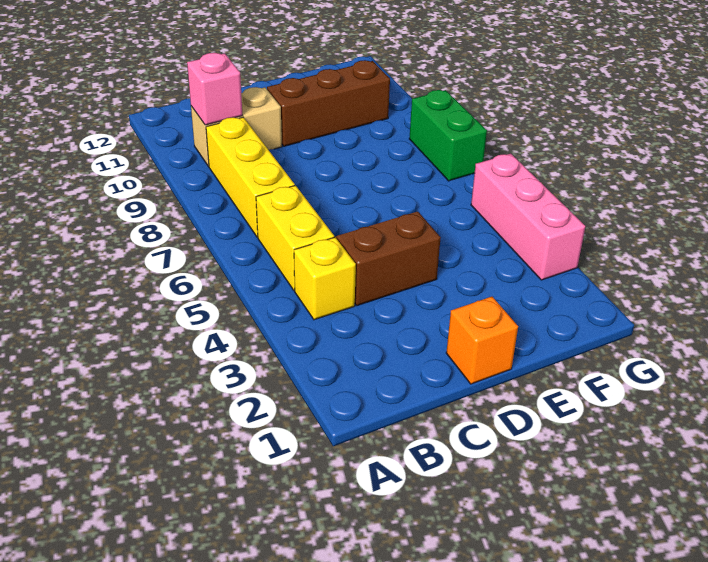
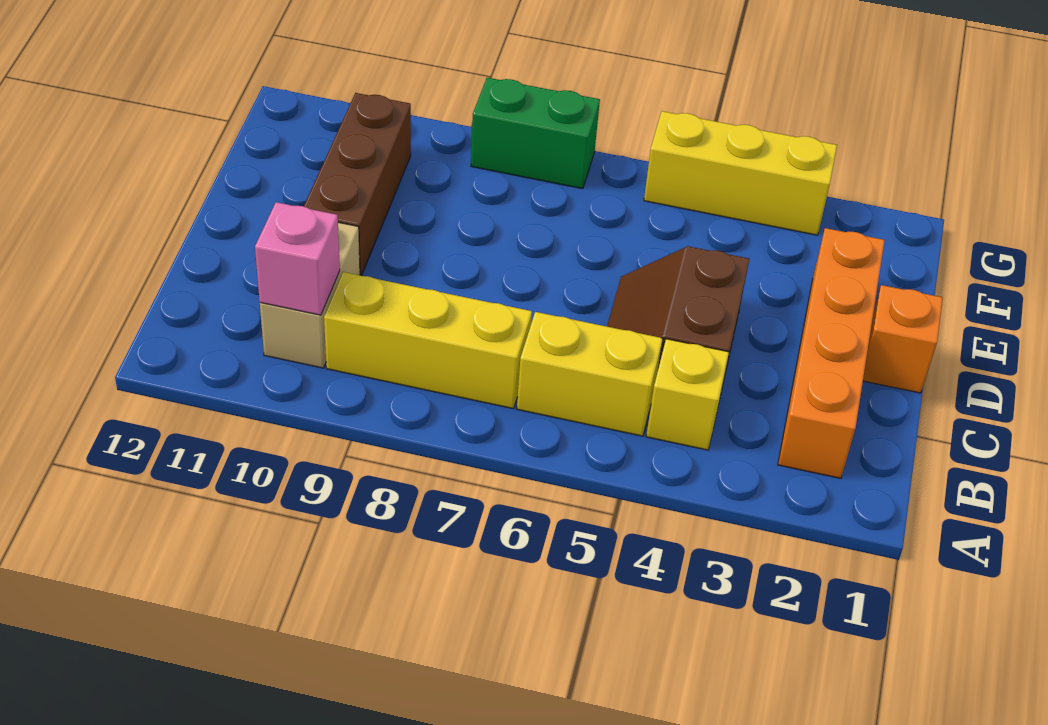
none -> orange brick B2:E2 level 1
pink brick G3:G5 level 1 -> yellow brick G3:G5 level 1

